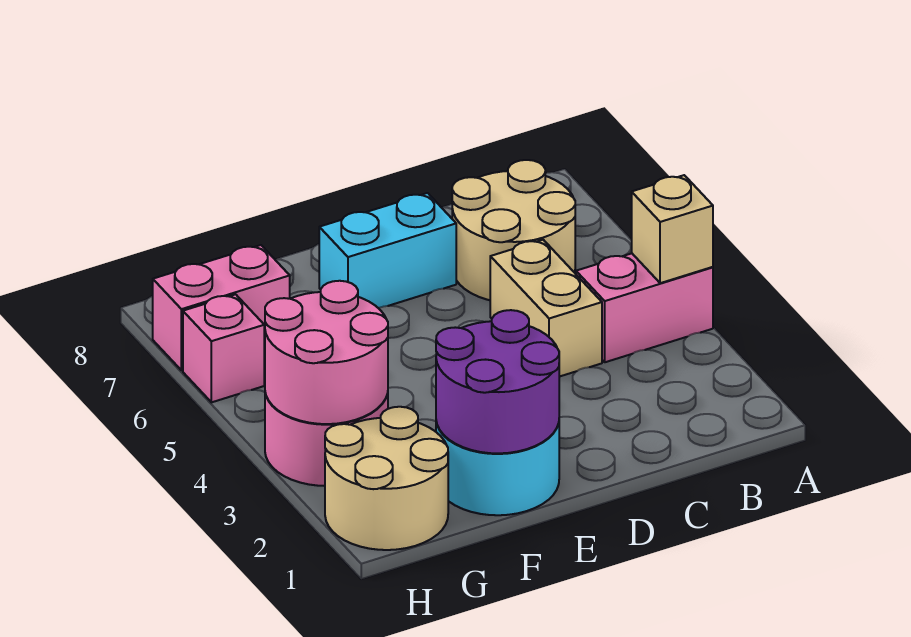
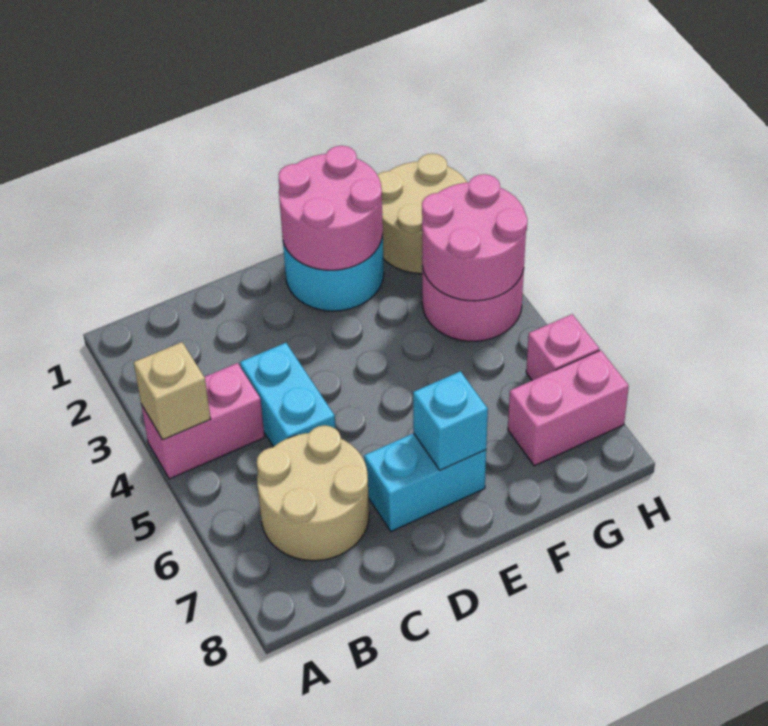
tan brick C4:C5 level 1 -> cyan brick C4:C5 level 1
purple round brick E1:F2 level 2 -> pink round brick E1:F2 level 2
none -> cyan brick E7 level 2

